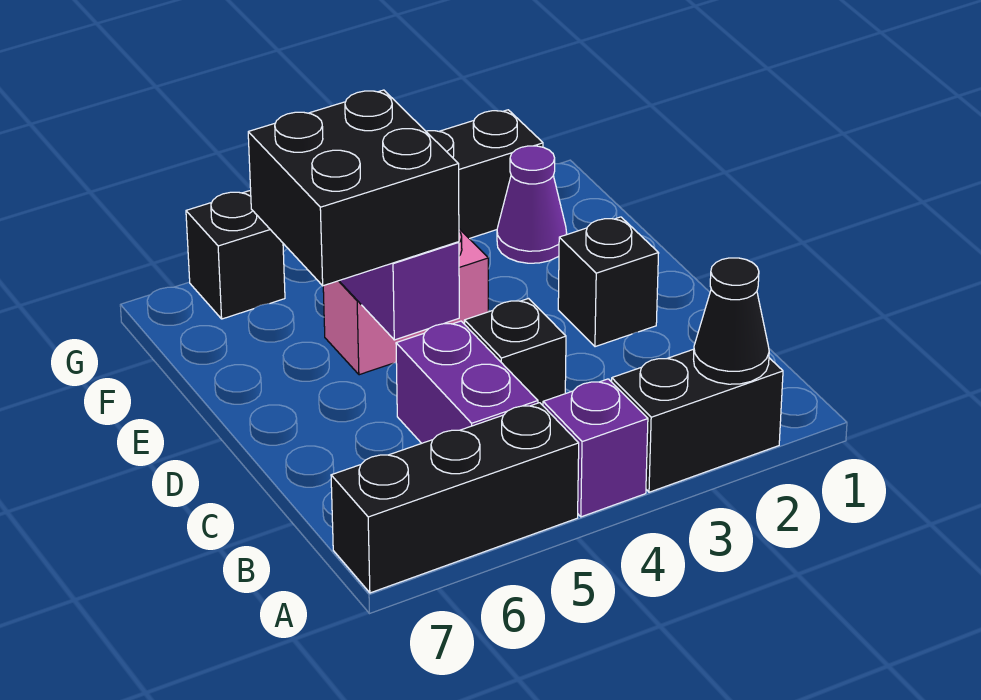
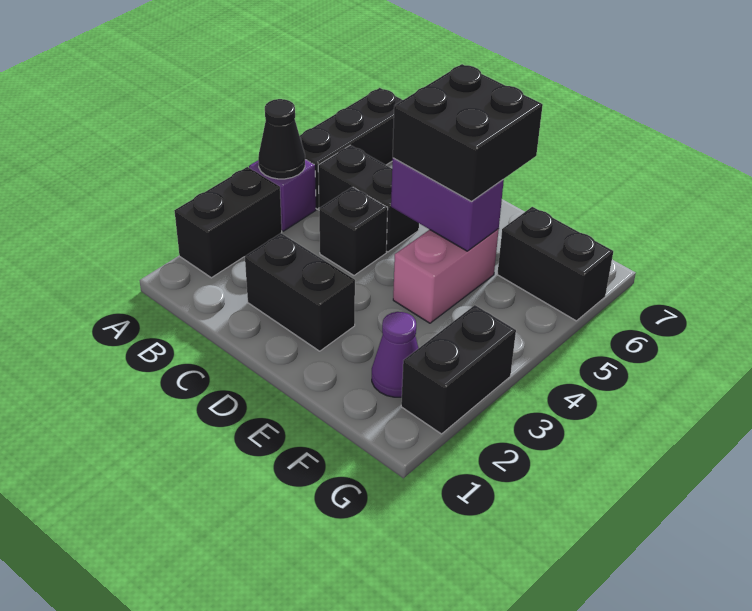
black cone A2 level 2 -> black cone A4 level 2
purple brick B5:C5 level 1 -> black brick B5:C5 level 1
black brick D2 level 1 -> black brick C2:D2 level 1
black brick G6 level 1 -> black brick F6:G6 level 1

